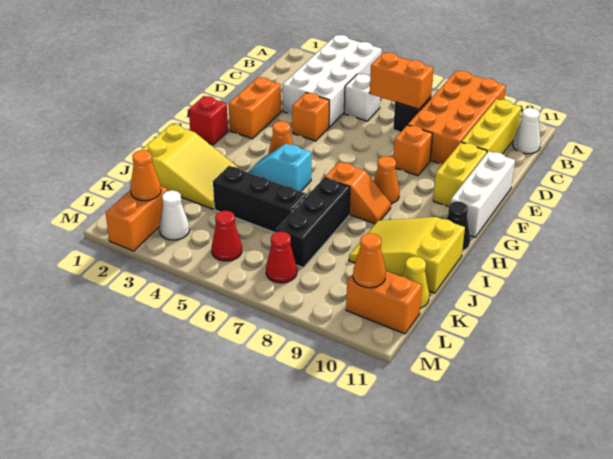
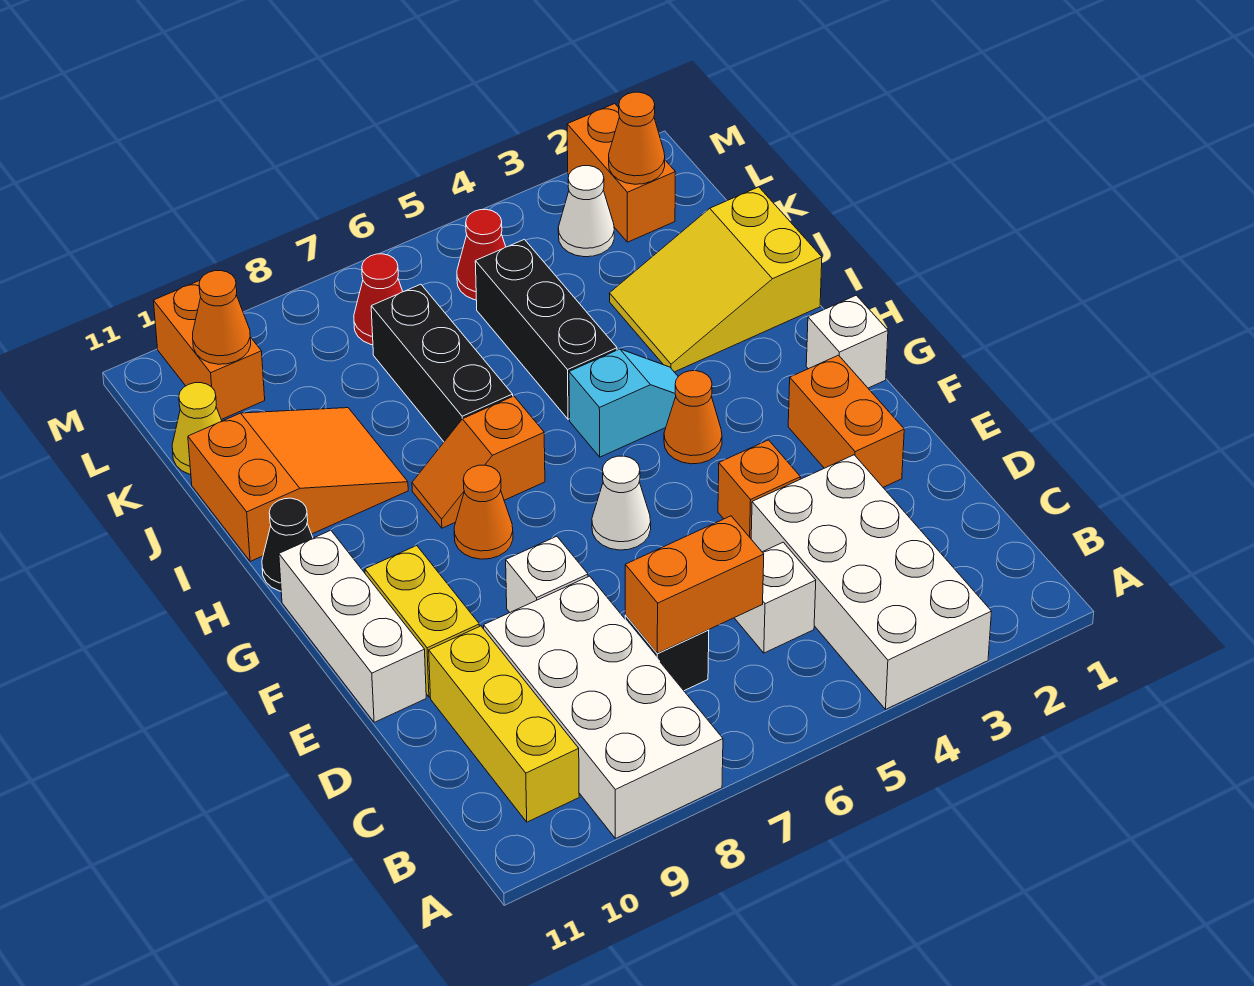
orange brick A8:D9 level 1 -> white brick A8:D9 level 1
white cone B11 level 1 -> white cone F6 level 1
orange brick E8 level 1 -> white brick E8 level 1
red brick G1 level 1 -> white brick G1 level 1
yellow slope I9:J11 level 1 top 11 -> orange slope I9:J11 level 1 top 11
black brick J4:J6 level 1 -> black brick I5:K5 level 1
orange brick L10:L11 level 1 -> orange brick L10:M10 level 1

